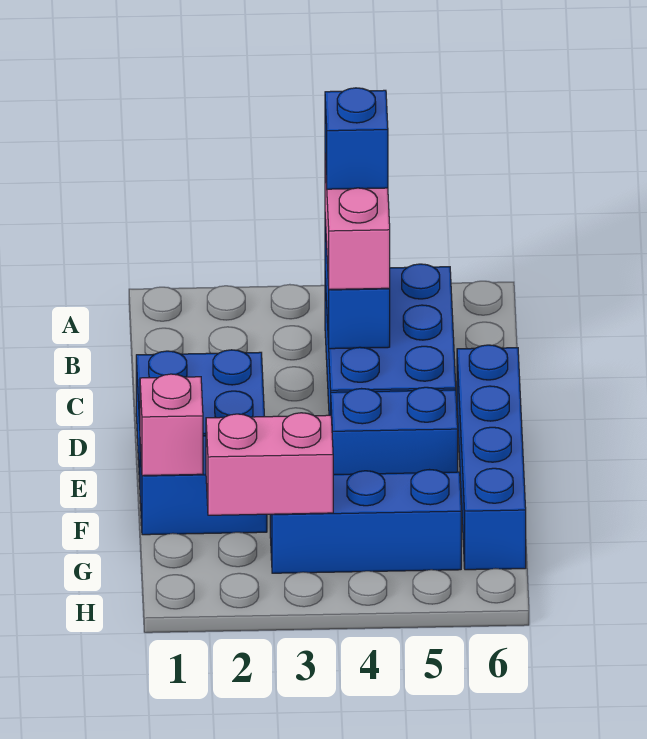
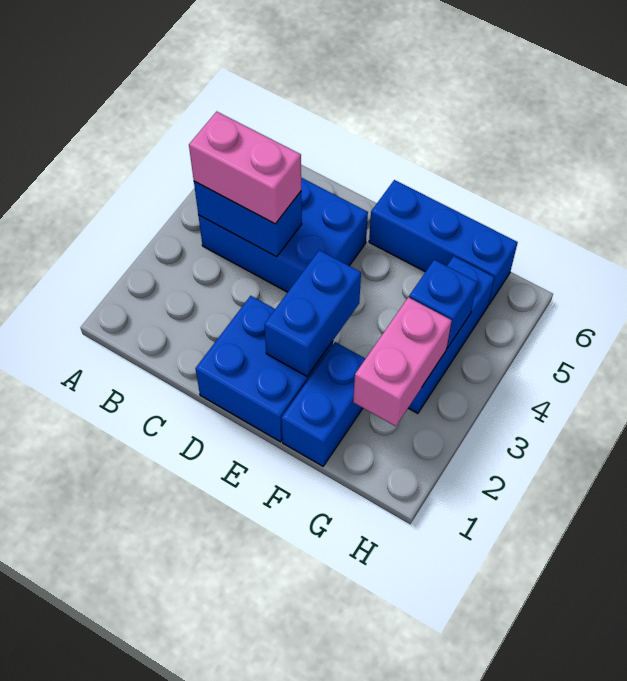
blue brick B4 level 4 -> blue brick G4 level 2
blue brick D6:G6 level 1 -> blue brick E6:G6 level 1
blue brick E4:E5 level 1 -> blue brick E2:E3 level 2
pink brick F1 level 2 -> none

